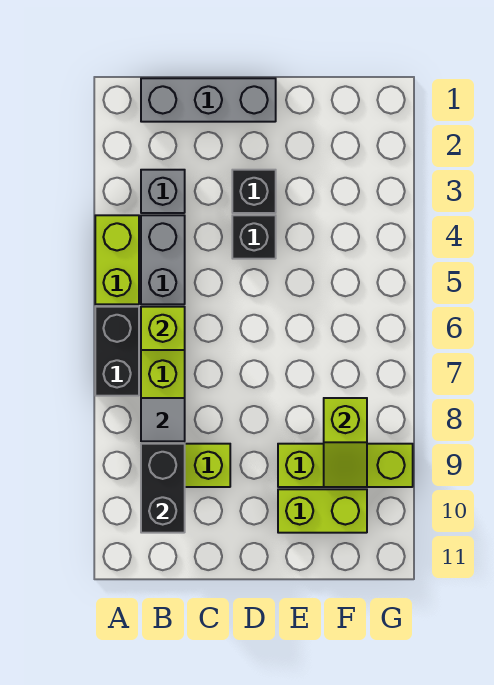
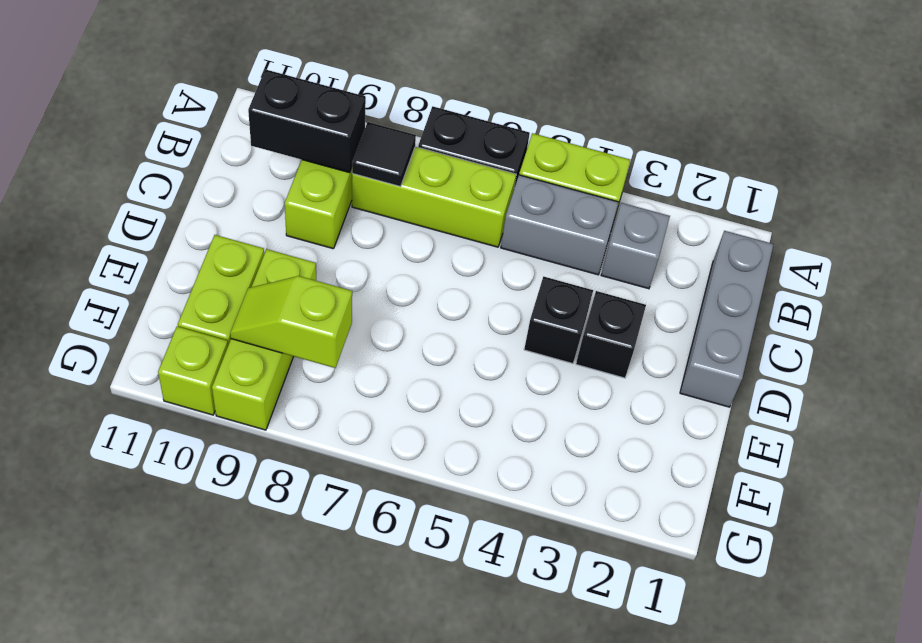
lime brick B6 level 2 -> lime brick G10 level 1
grey tile B8 level 2 -> black tile B8 level 2

